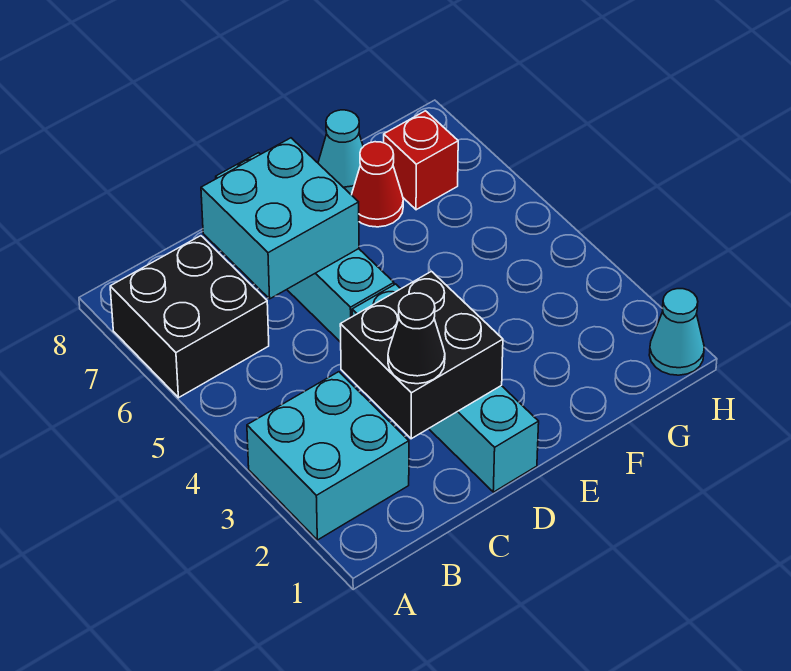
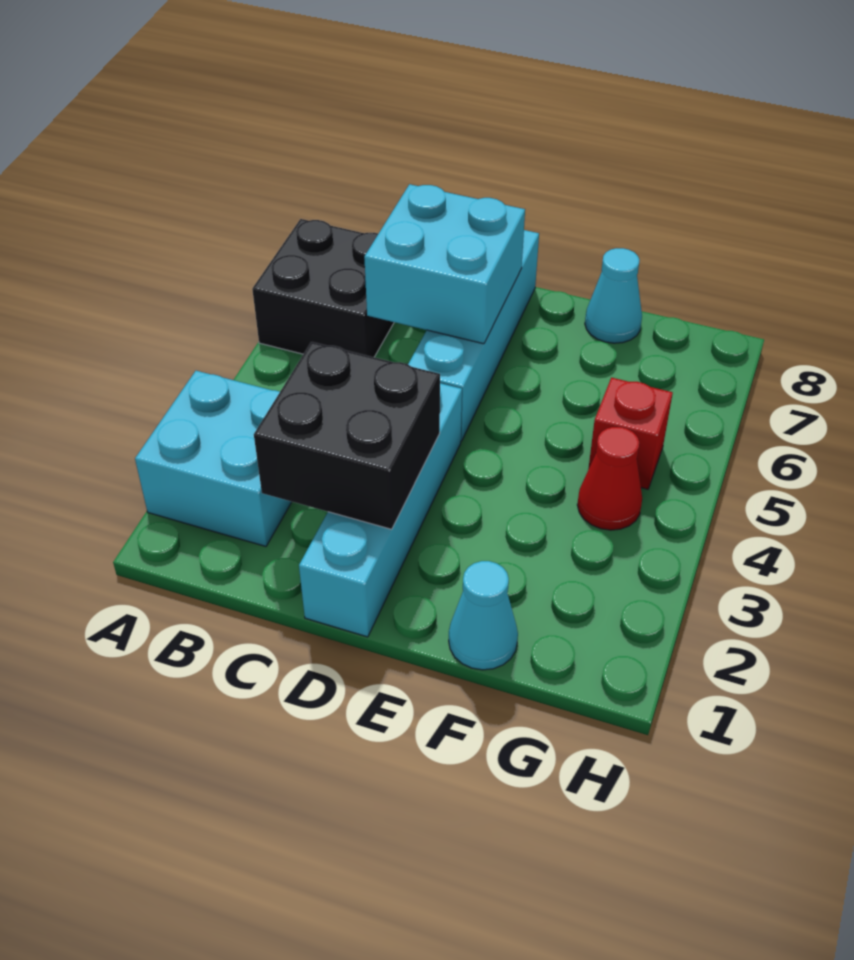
black cone C2 level 3 -> none
red cone F7 level 1 -> red cone G4 level 1
red brick G7 level 1 -> red brick G5 level 1
cyan cone H1 level 1 -> cyan cone F1 level 1

